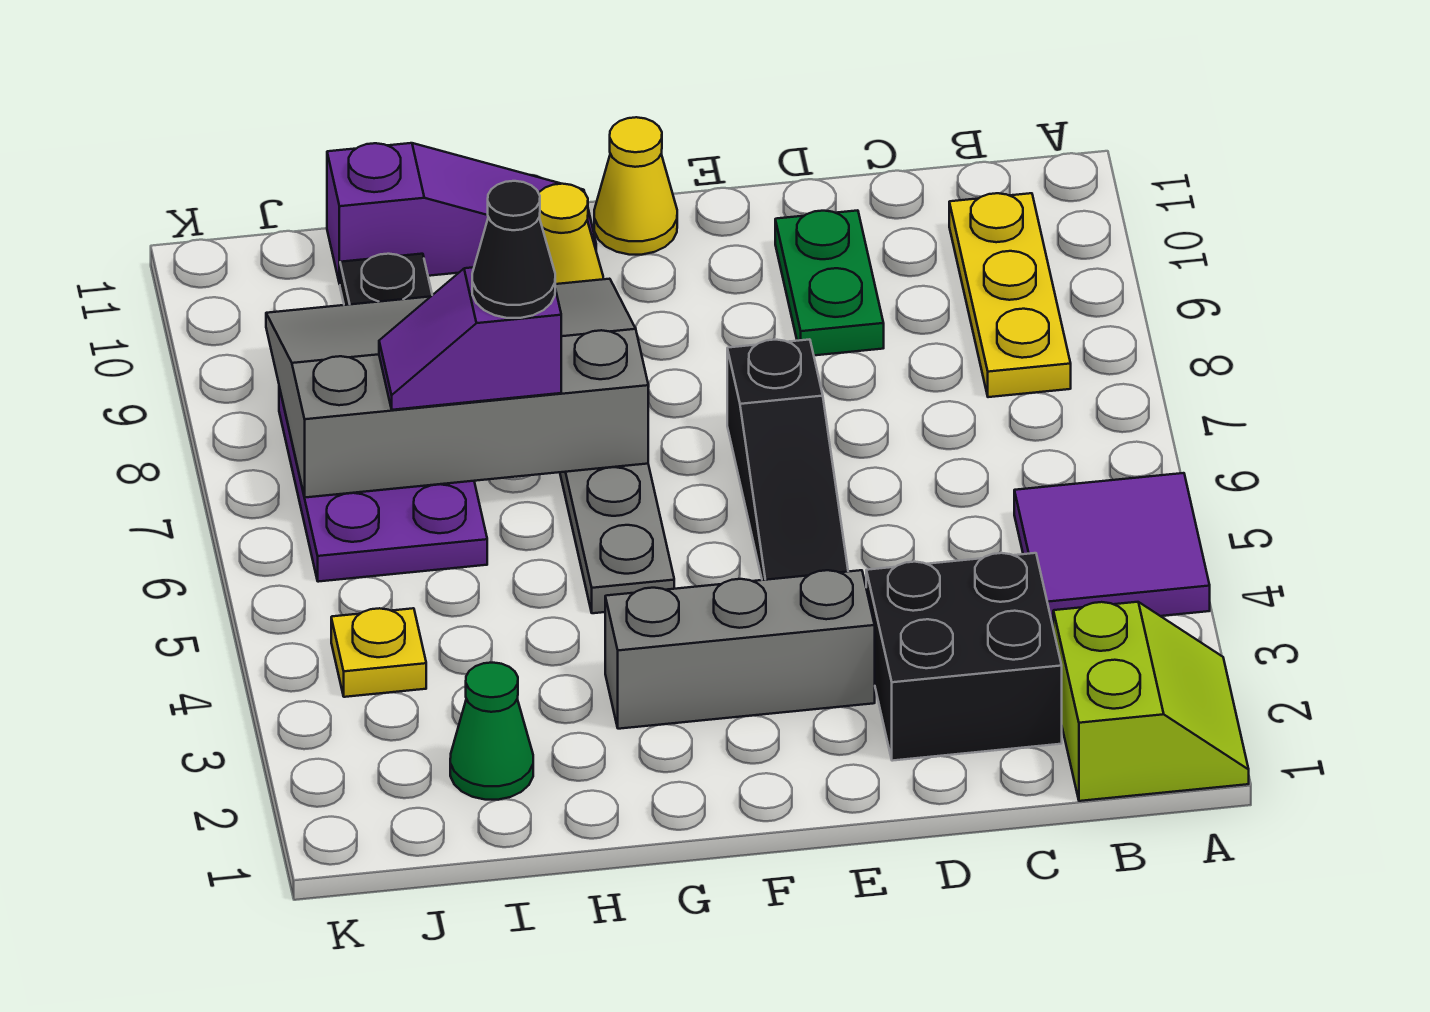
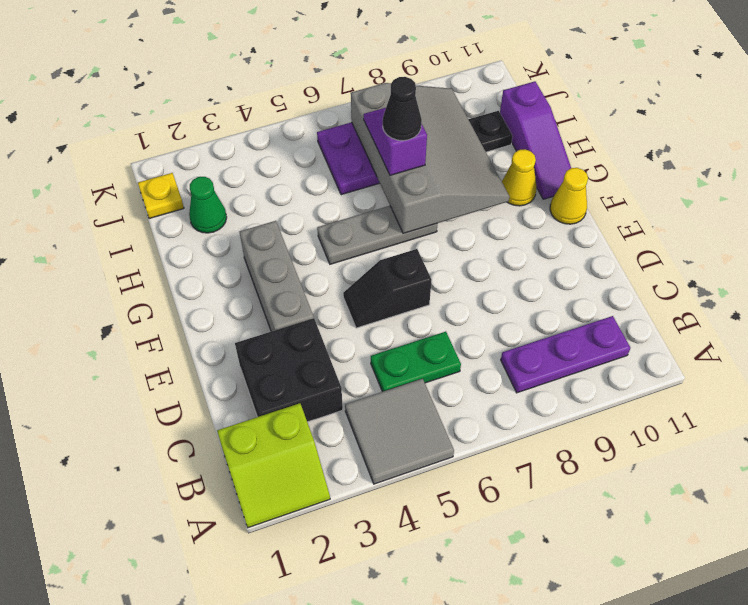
purple tile A4:B5 level 1 -> grey tile A4:B5 level 1
yellow plate B8:B10 level 1 -> purple plate B8:B10 level 1
green plate D9:D10 level 1 -> green plate C5:C6 level 1
black slope E5:E7 level 1 top 7 -> black slope E5:E6 level 1 top 6
yellow plate J4 level 1 -> yellow plate J1 level 1

